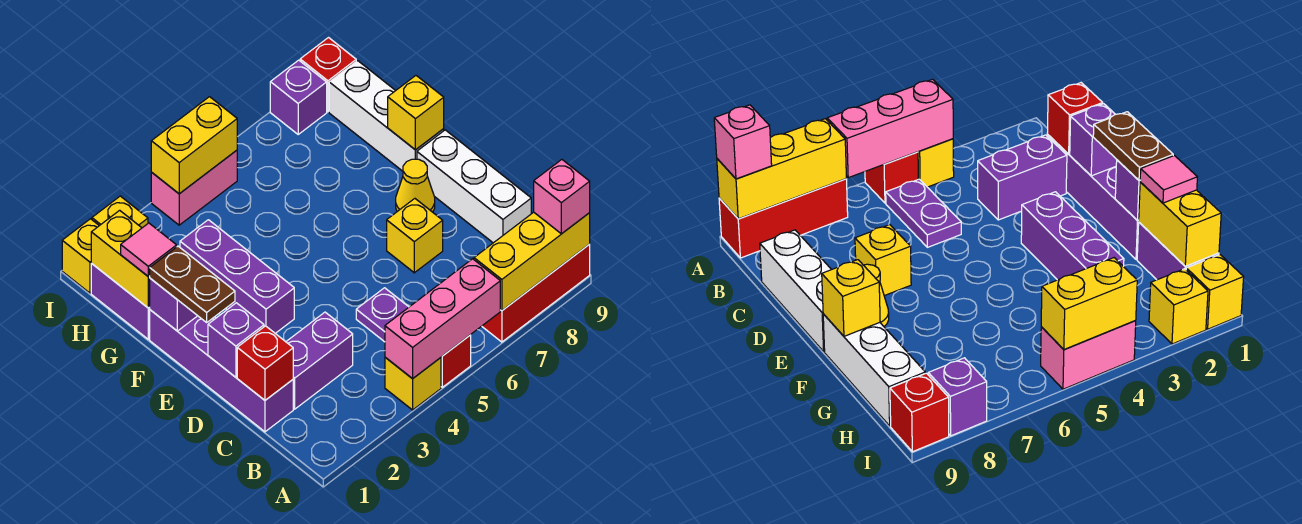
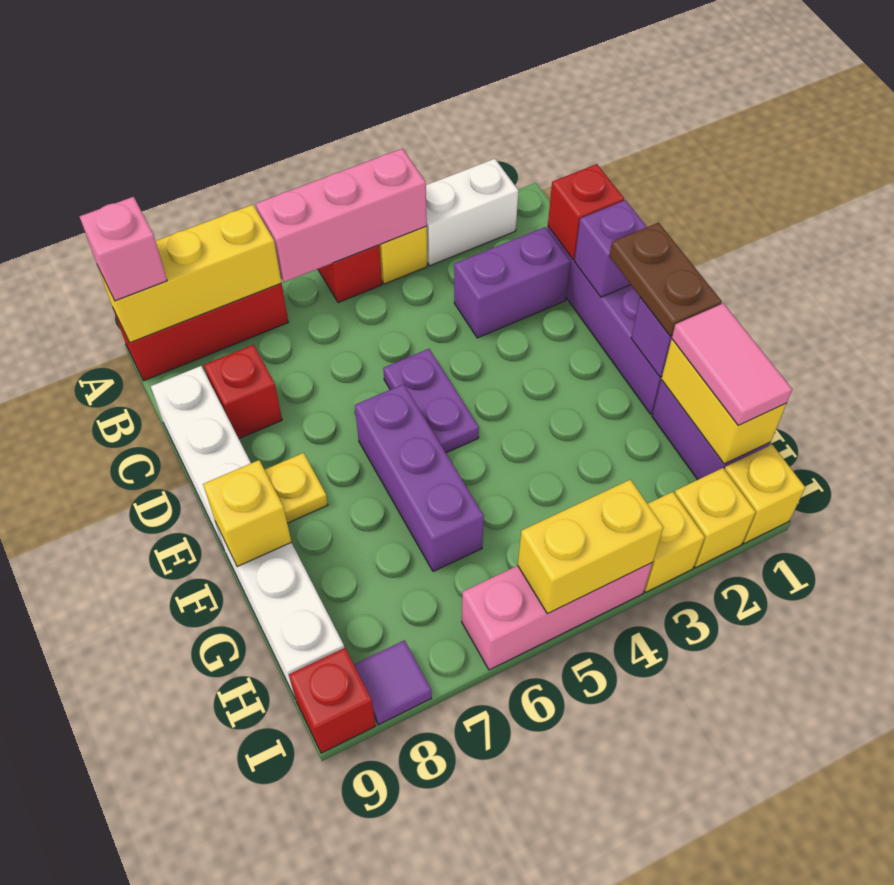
none -> white brick A2:A3 level 1
purple plate B5:C5 level 1 -> purple plate D5:E5 level 1
none -> red brick C8 level 1
yellow brick D7 level 1 -> yellow brick I3 level 1
purple brick E3:G3 level 1 -> purple brick E6:G6 level 1
yellow cone E8 level 1 -> yellow plate E8 level 1
pink tile G1 level 3 -> pink tile G1:H1 level 3
pink brick I4:I5 level 1 -> pink brick I4:I6 level 1
purple brick I8 level 1 -> purple tile I8 level 1

